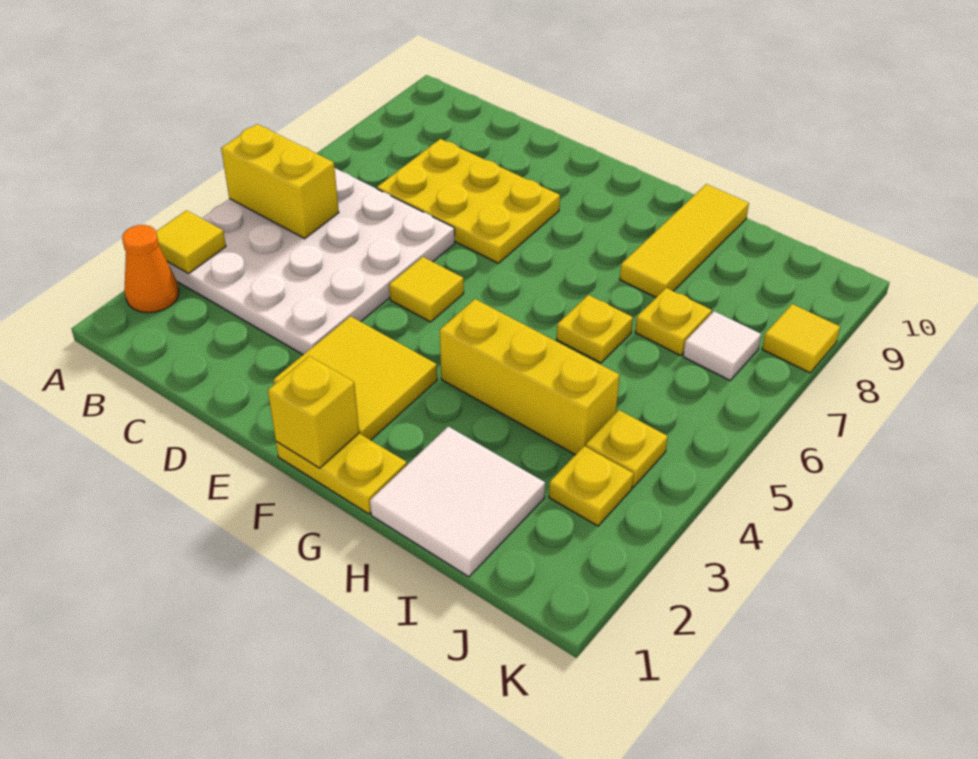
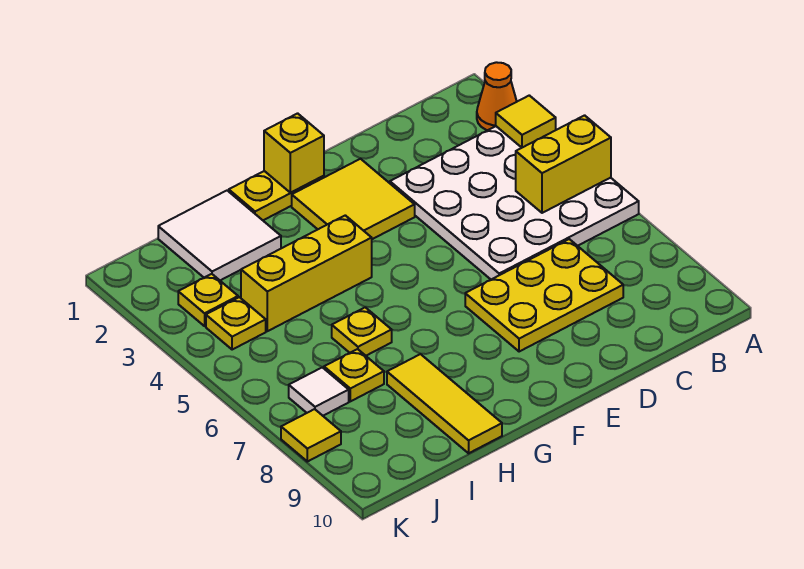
yellow tile E5 level 1 -> none

